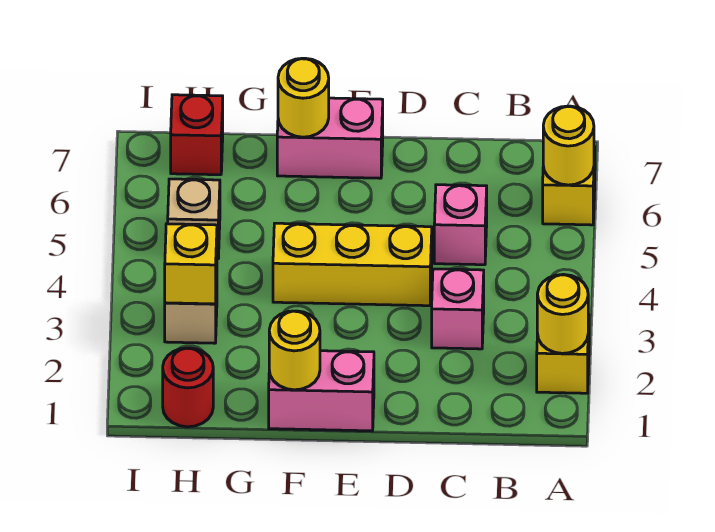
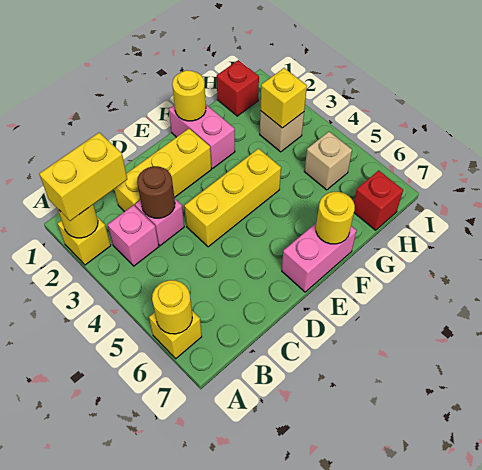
none -> yellow brick A2:B2 level 3
none -> yellow brick C2:E2 level 1
none -> brown round brick C3 level 2
pink brick C5 level 1 -> pink brick B3 level 1
pink brick E1:F1 level 1 -> pink brick F1:F2 level 1
red round brick H1 level 1 -> red brick H1 level 1

